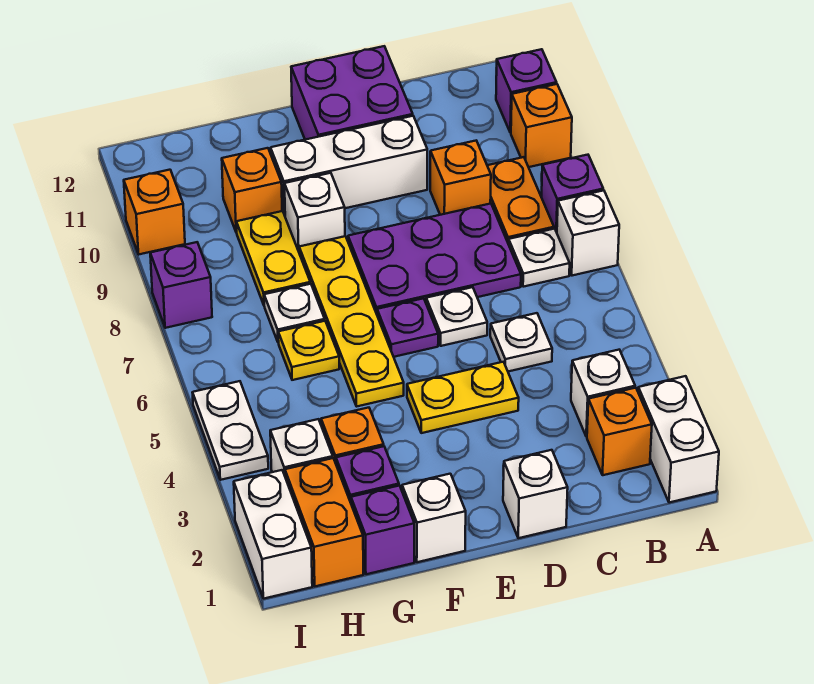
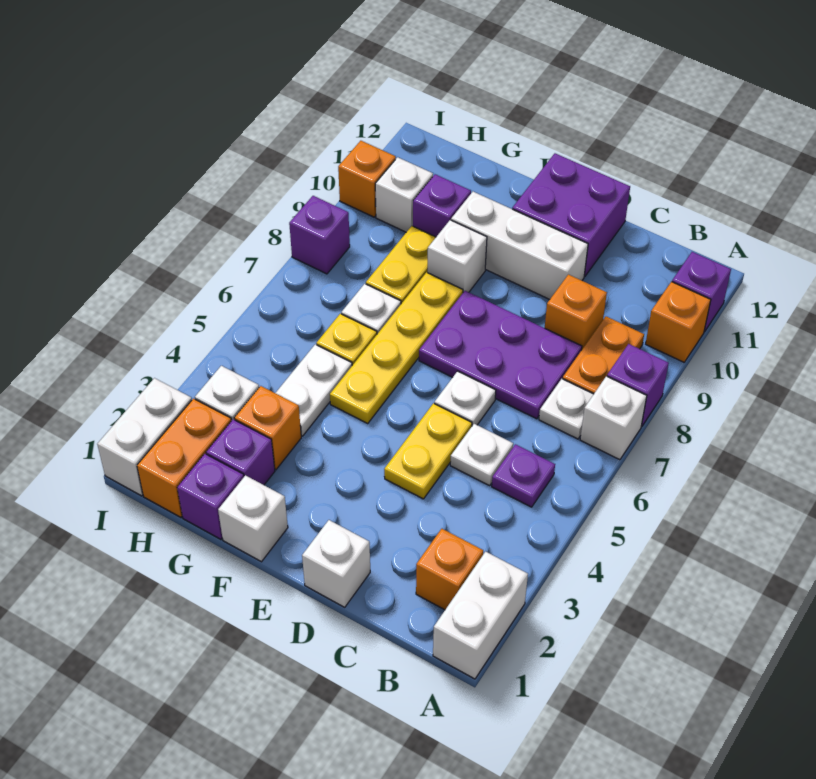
white brick B3 level 1 -> white brick H10 level 1
yellow plate D4:E4 level 1 -> yellow plate D4:D5 level 1
purple plate E6 level 1 -> purple plate B5 level 1
orange brick G10 level 1 -> purple brick G10 level 1
white plate I4:I5 level 1 -> white plate G4:G5 level 1

